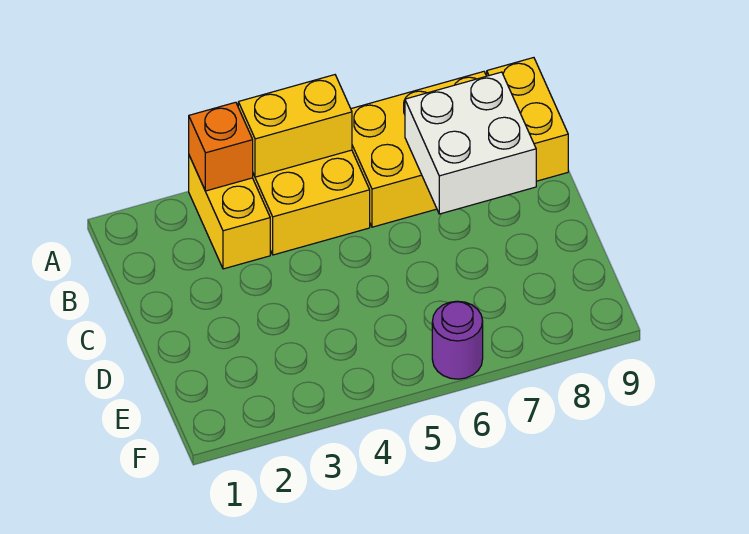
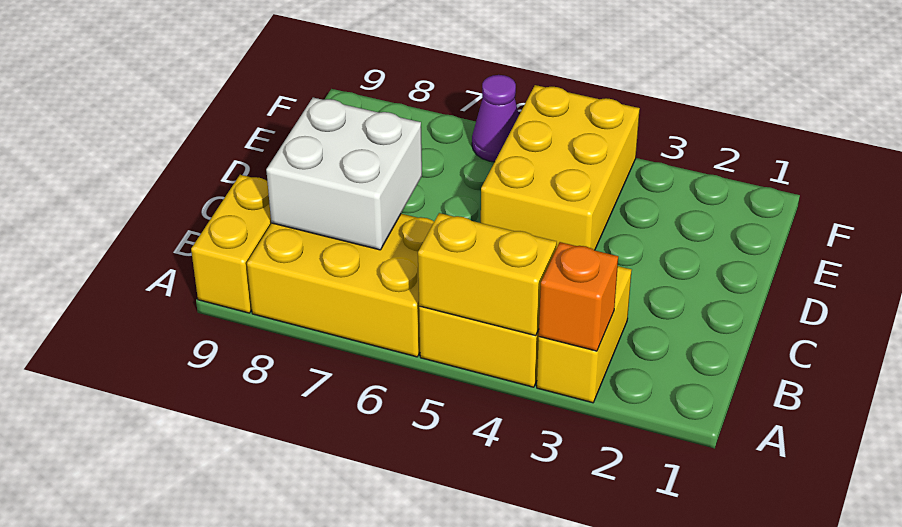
none -> yellow brick D4:F5 level 1
purple round brick F6 level 1 -> purple cone F6 level 1

